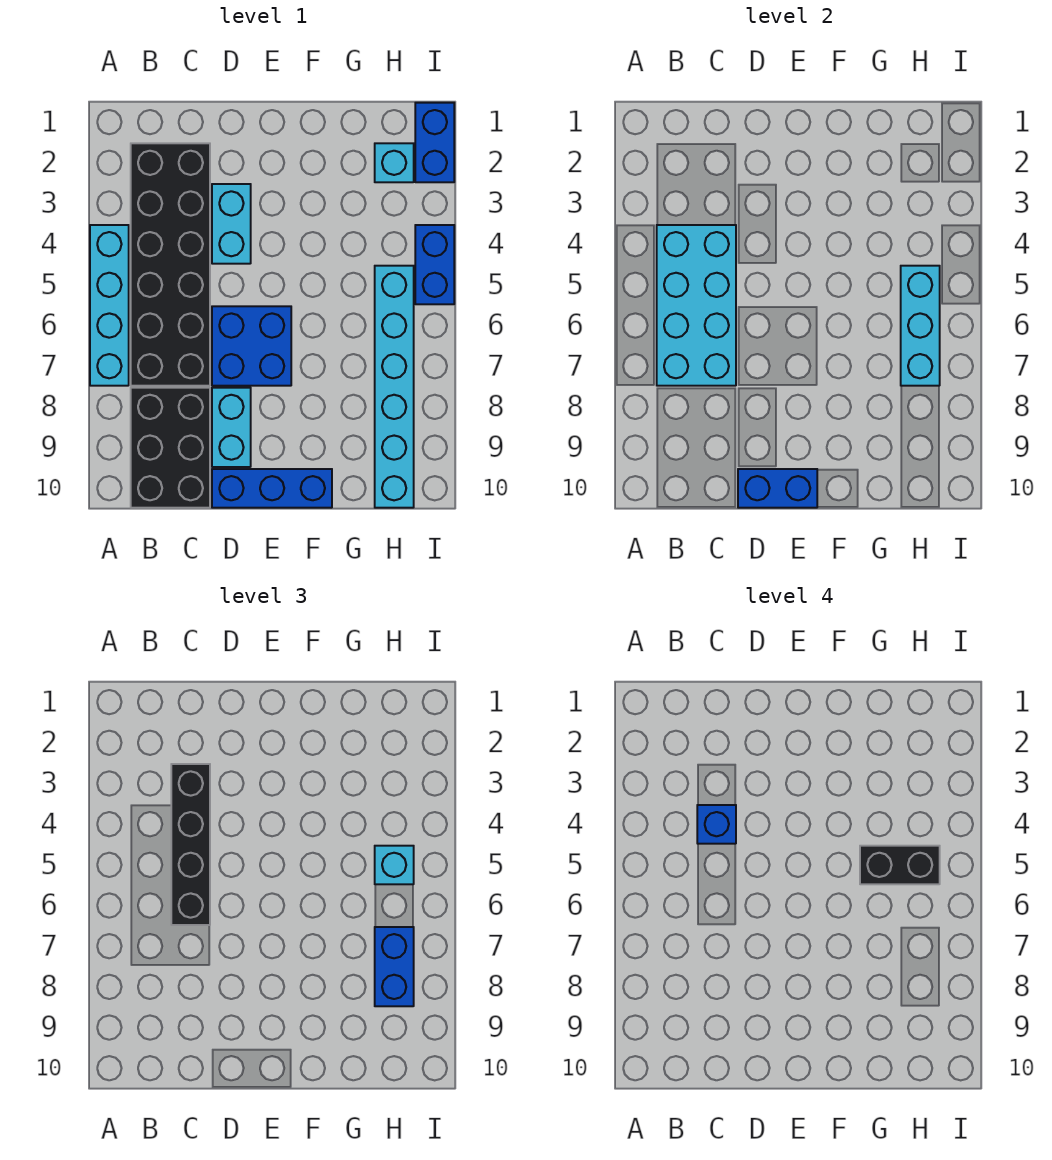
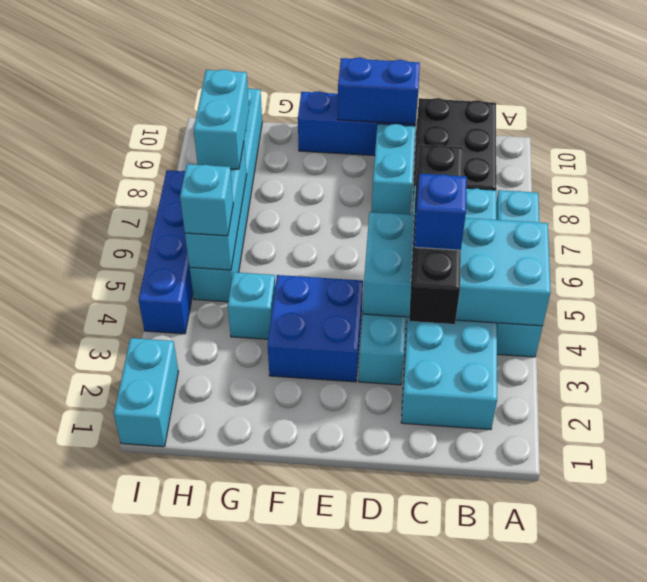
black brick B2:C7 level 1 -> cyan brick B2:C7 level 1
cyan brick B4:C7 level 2 -> cyan brick A4:D5 level 2
blue brick D6:E7 level 1 -> blue brick E3:F4 level 1
black brick G5:H5 level 4 -> none
cyan brick H2 level 1 -> cyan brick G4 level 1
blue brick H7:H8 level 3 -> cyan brick H7:H8 level 3
blue brick I1:I2 level 1 -> cyan brick I1:I2 level 1
blue brick I4:I5 level 1 -> blue brick I4:I7 level 1

